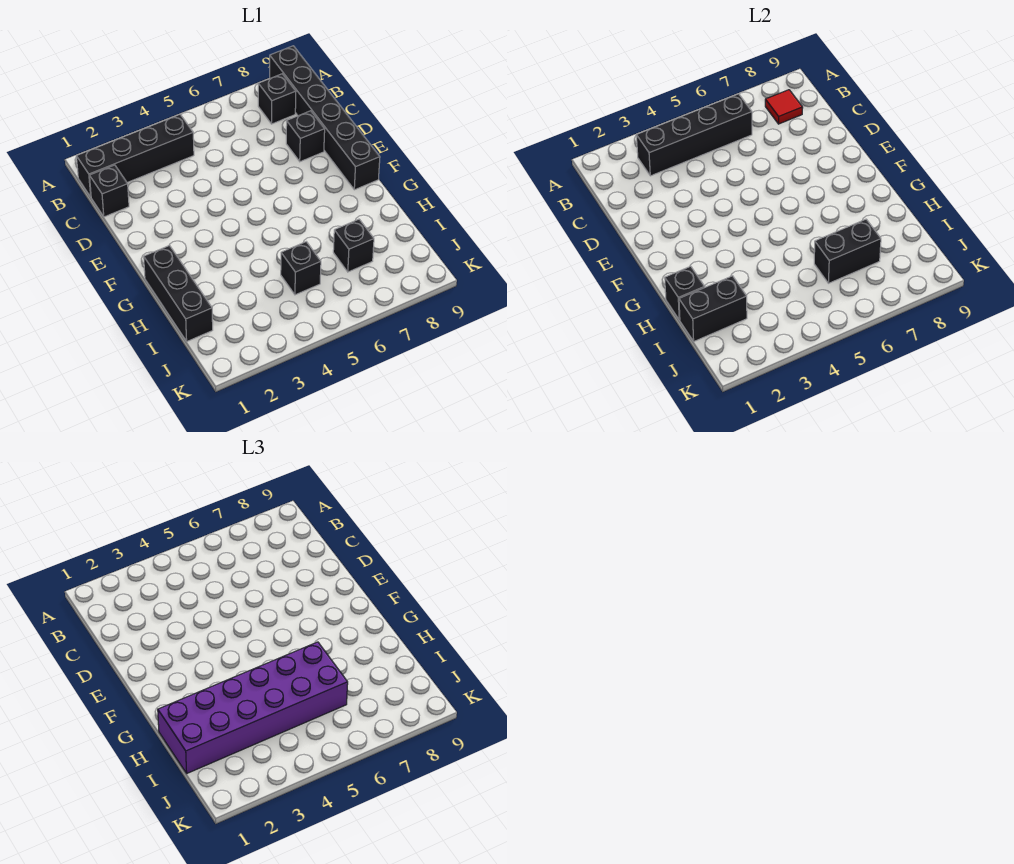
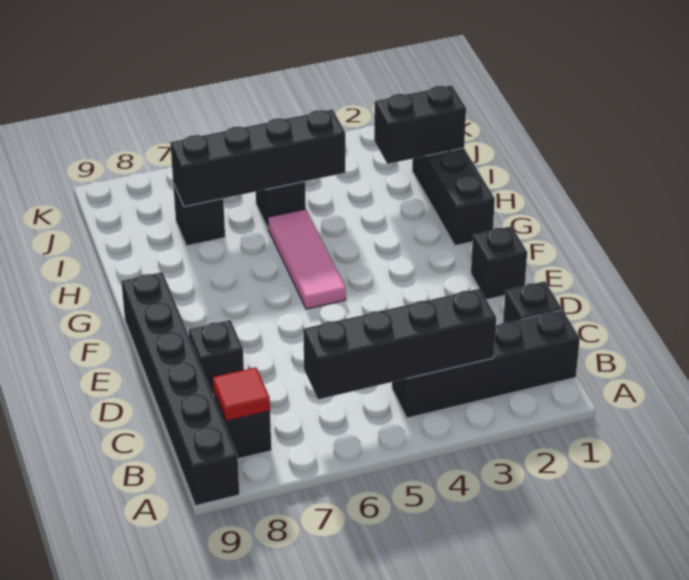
none -> pink tile F5:H5 level 1
black brick H1 level 2 -> black brick E1 level 1
purple brick H1:I6 level 3 -> none
black brick I6:I7 level 2 -> black brick I4:I7 level 2

